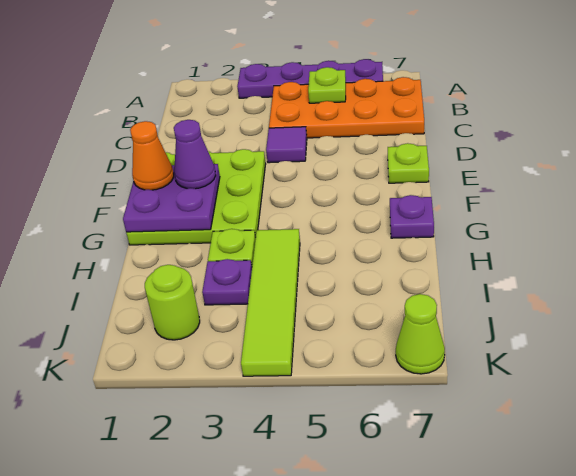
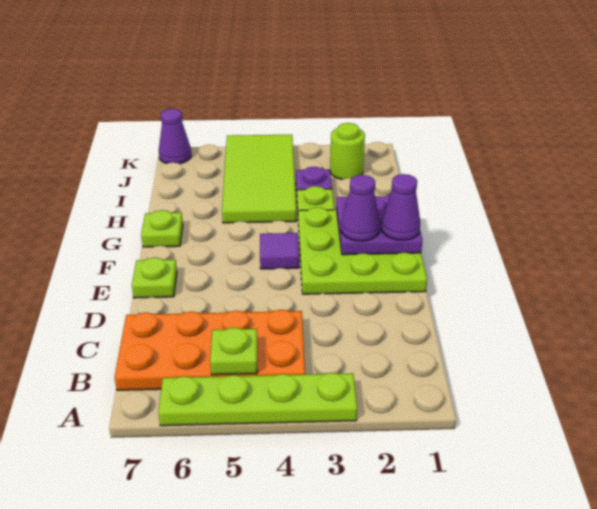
purple plate A3:A6 level 1 -> lime plate A3:A6 level 1
purple tile D4 level 1 -> purple tile F4 level 1
orange cone F1 level 3 -> purple cone F1 level 3
purple plate G7 level 1 -> lime plate G7 level 1
lime tile H4:K4 level 1 -> lime tile H4:K5 level 1
lime cone K7 level 1 -> purple cone K7 level 1

